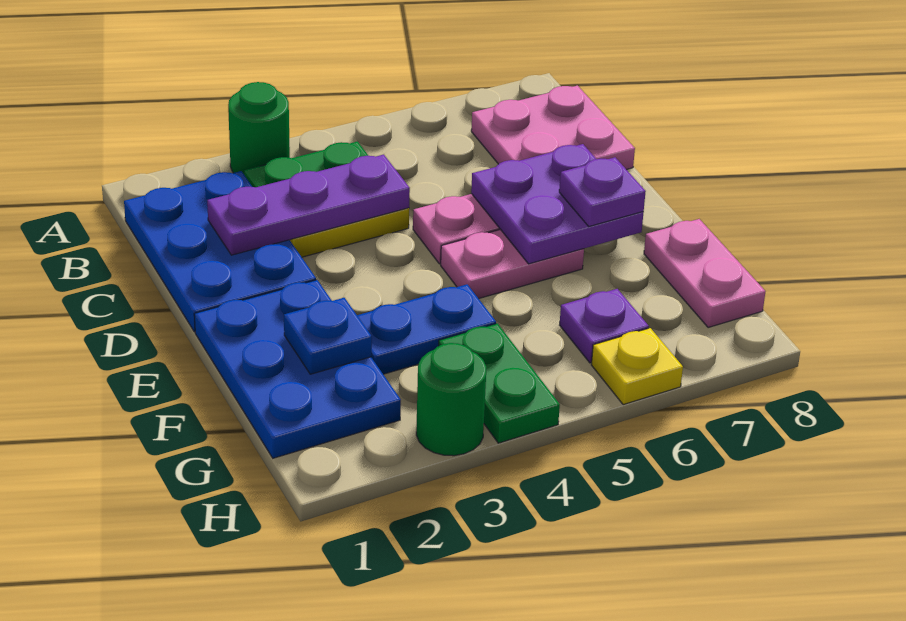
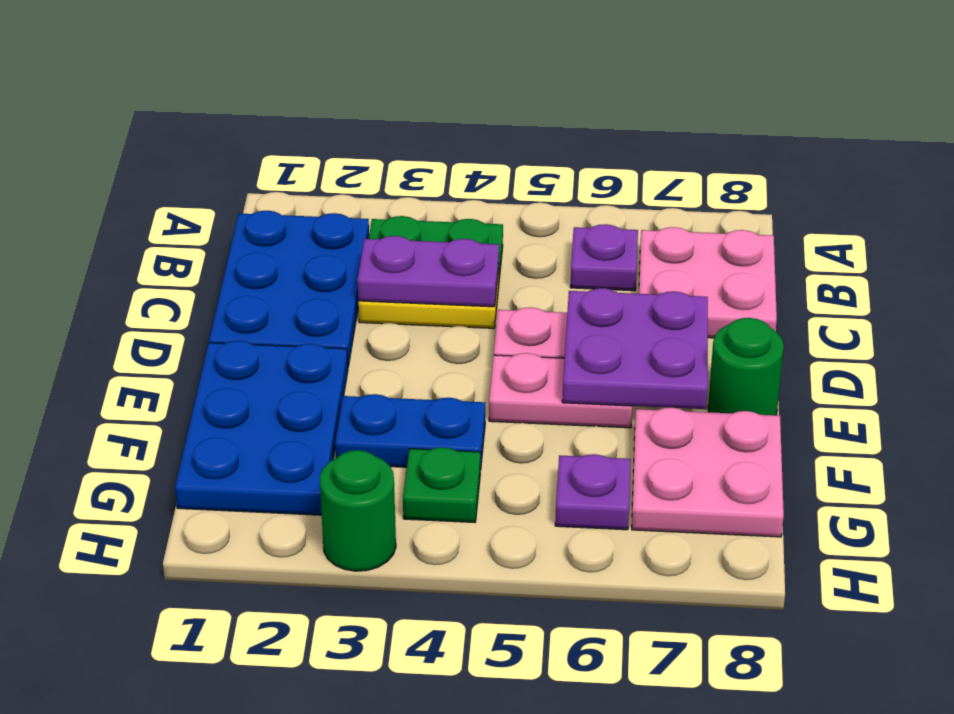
green round brick A3 level 1 -> green round brick E8 level 1
purple plate C2:C4 level 2 -> purple plate C3:C4 level 2
purple plate E7 level 3 -> purple plate B6 level 1
blue plate F2 level 2 -> none
pink plate F8:G8 level 1 -> pink plate F7:G8 level 1
green plate G4:H4 level 1 -> green plate G4 level 1
yellow plate H6 level 1 -> none

